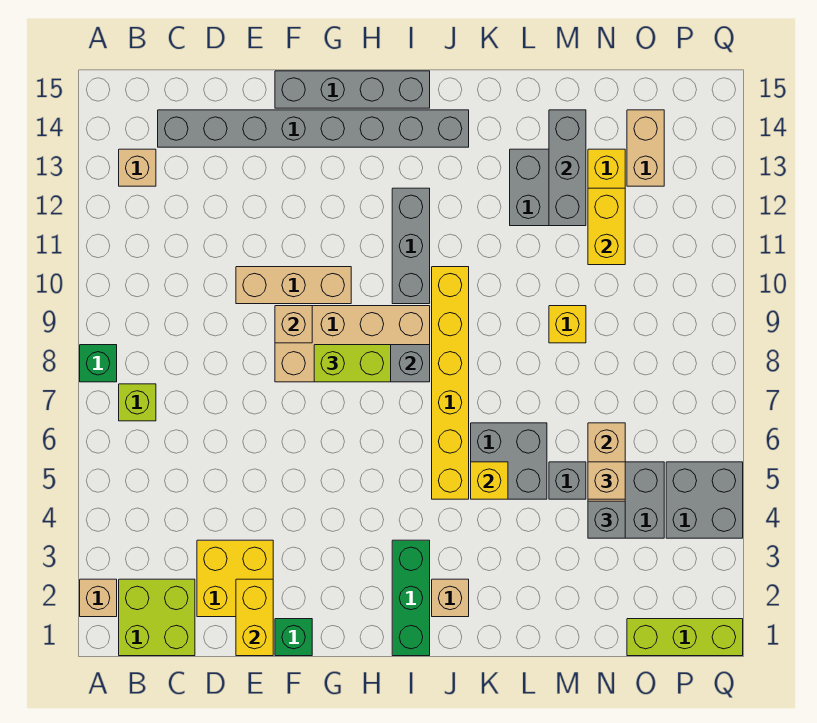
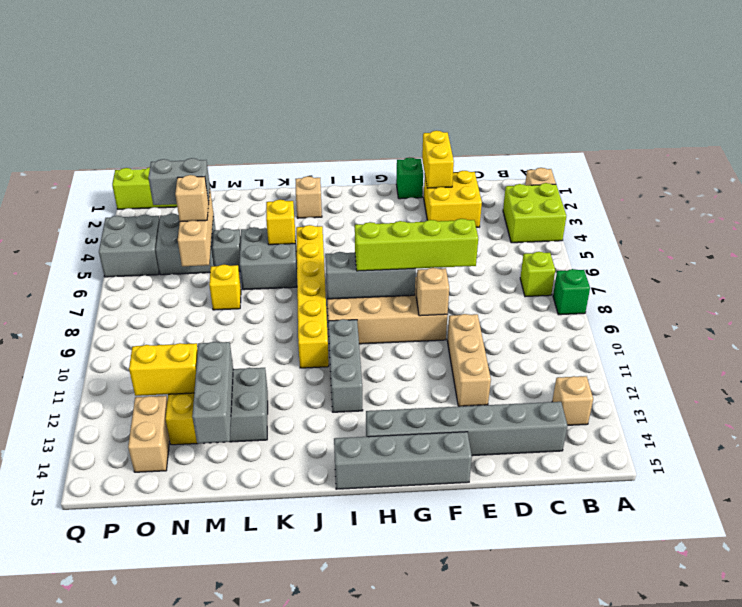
lime brick B1:C2 level 1 -> lime brick A3:B4 level 1
grey brick C14:J14 level 1 -> grey brick C14:H14 level 1
tan brick E10:G10 level 1 -> tan brick E10:E12 level 1
lime brick G8:H8 level 3 -> lime brick E8:H8 level 3
green brick I1:I3 level 1 -> none
yellow brick M9 level 1 -> yellow brick M7 level 1
grey brick N4 level 3 -> grey brick N4:O4 level 3
yellow brick N11:N12 level 2 -> yellow brick N12:O12 level 2

